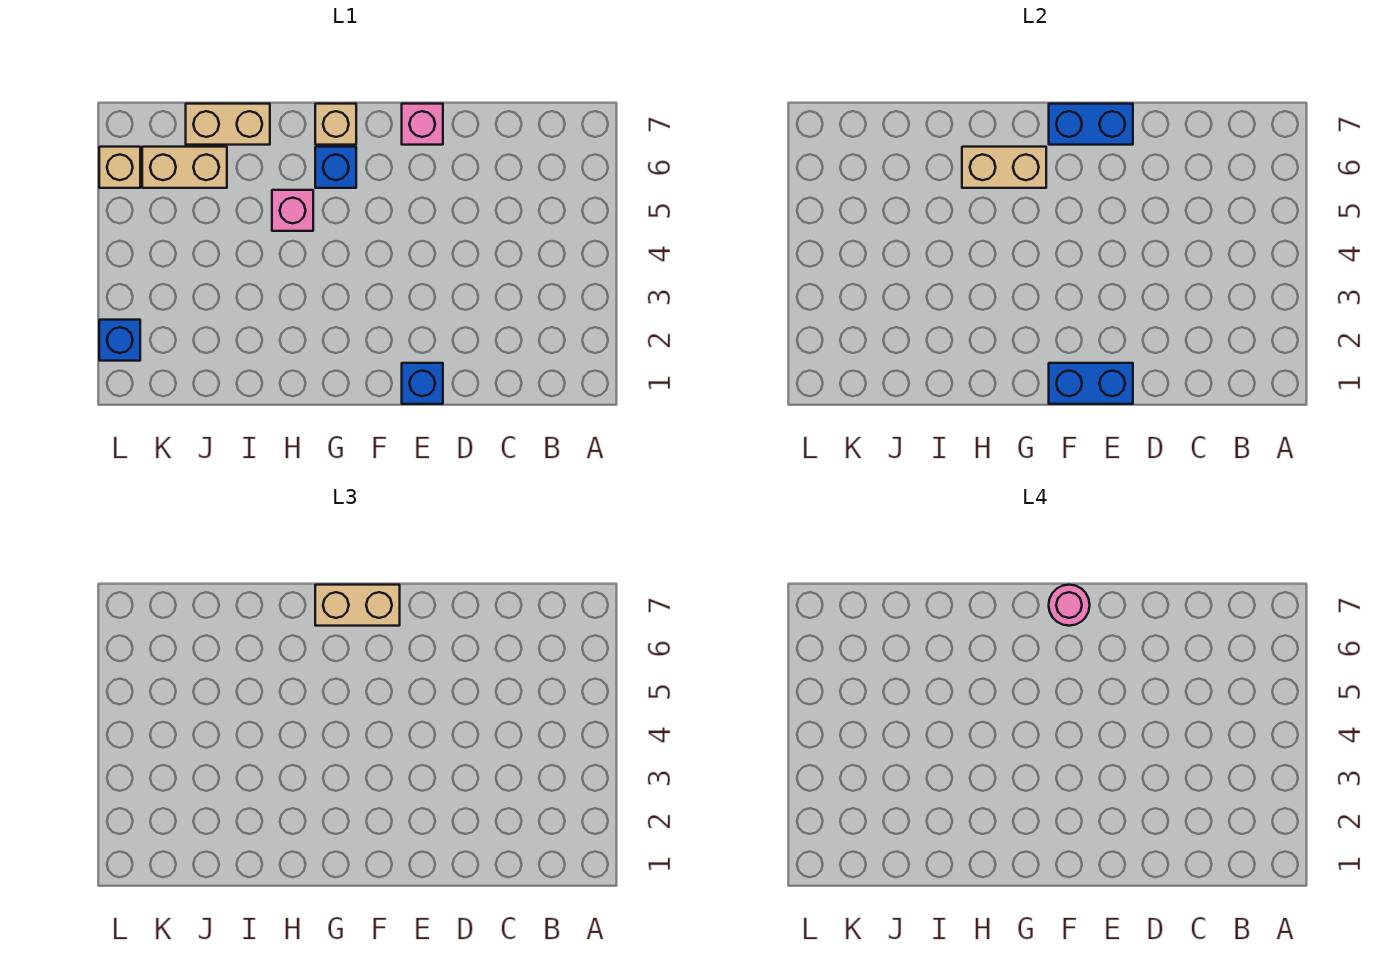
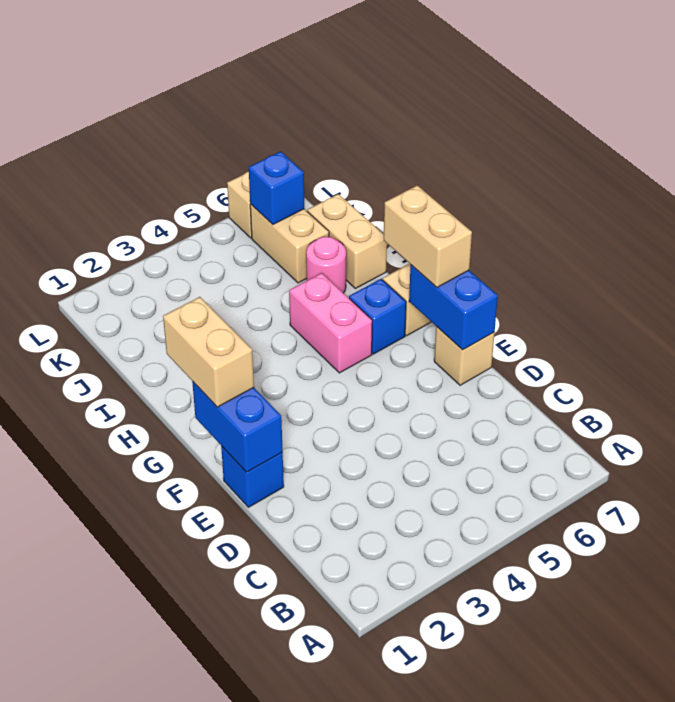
pink brick E7 level 1 -> tan brick E7 level 1
pink round brick F7 level 4 -> pink round brick I6 level 1
tan brick G6:H6 level 2 -> tan brick F1:G1 level 3
pink brick H5 level 1 -> pink brick G5:H5 level 1
blue brick L2 level 1 -> blue brick K6 level 2

